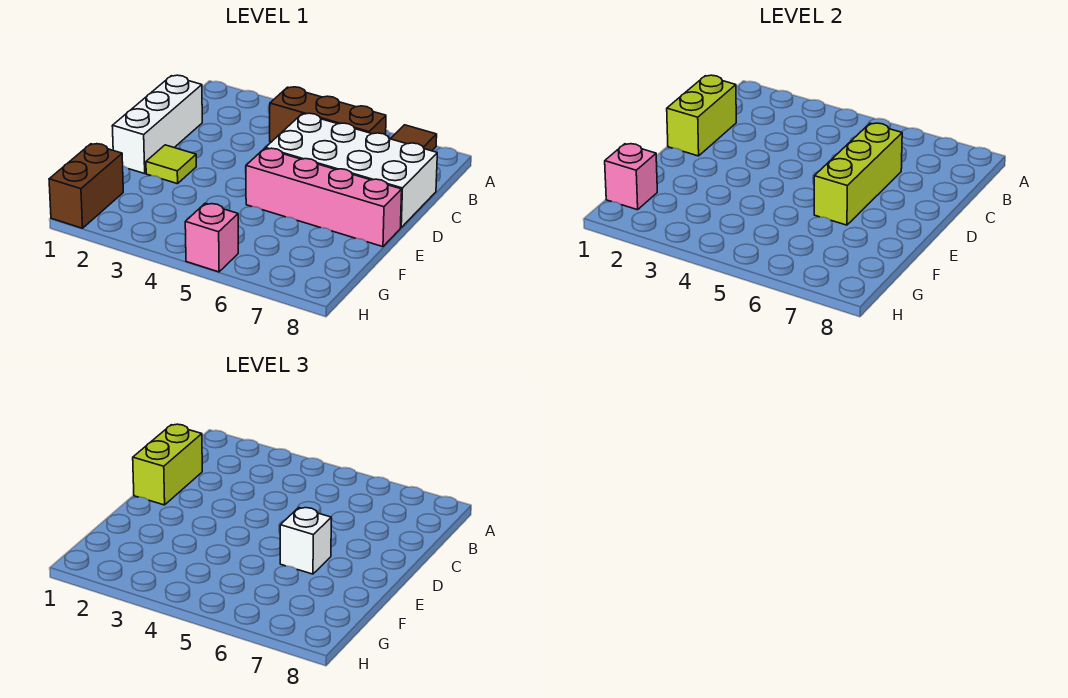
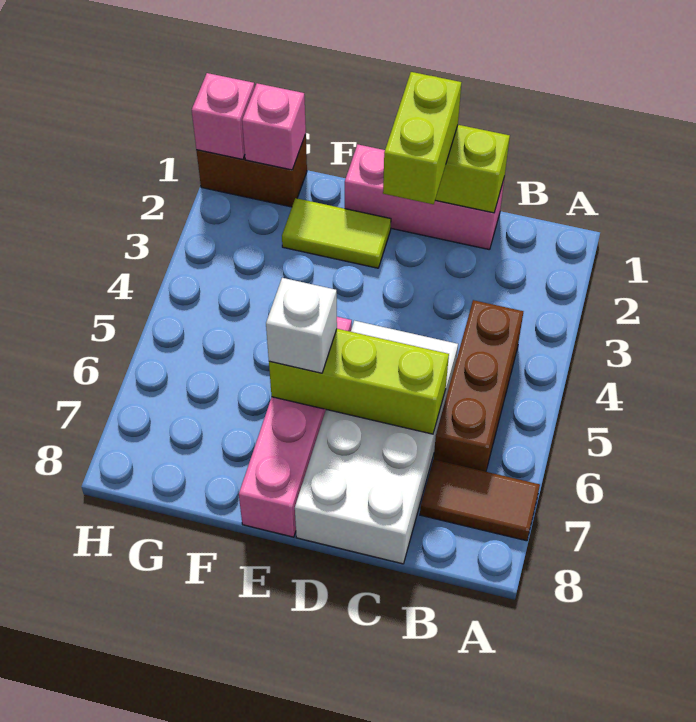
white brick C1:E1 level 1 -> pink brick C1:E1 level 1
lime brick C1:D1 level 3 -> lime brick D1:D2 level 3
lime tile E2 level 1 -> lime tile E2:F2 level 1
pink brick H5 level 1 -> pink brick H1 level 2

